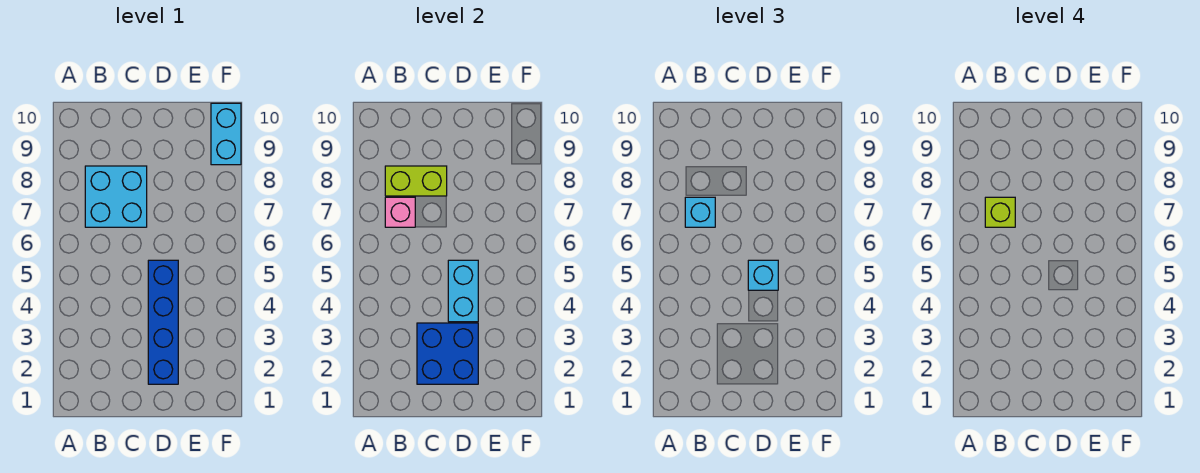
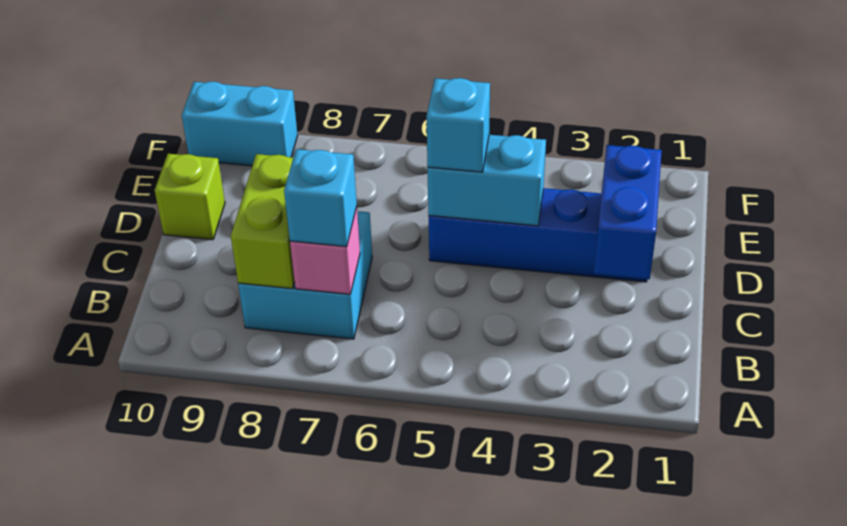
lime brick B7 level 4 -> lime brick D10 level 1
blue brick C2:D3 level 2 -> blue brick C2:D2 level 2

